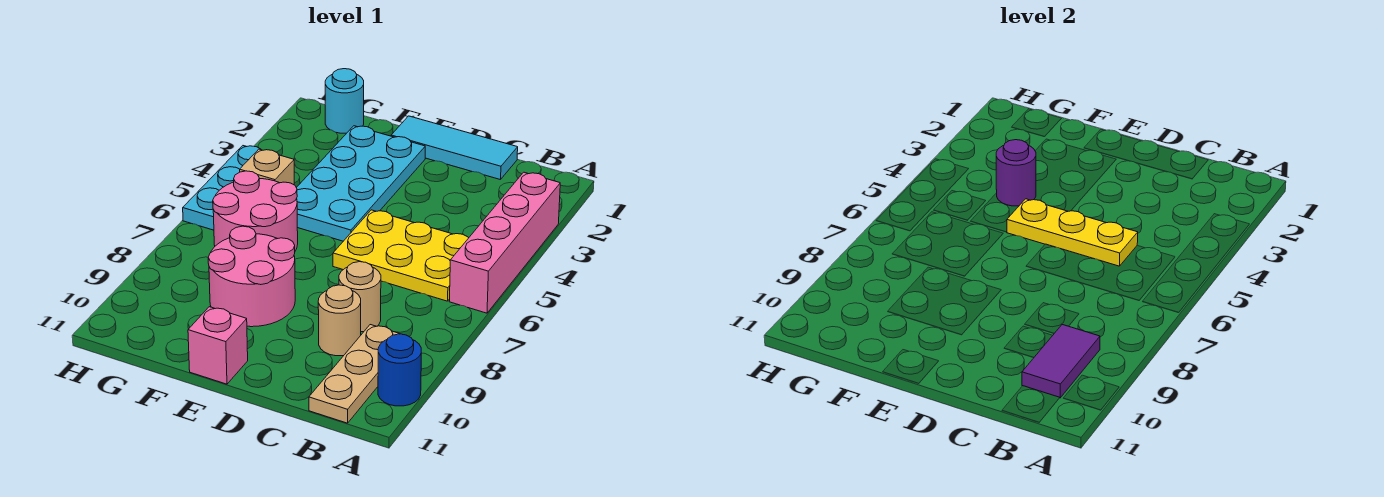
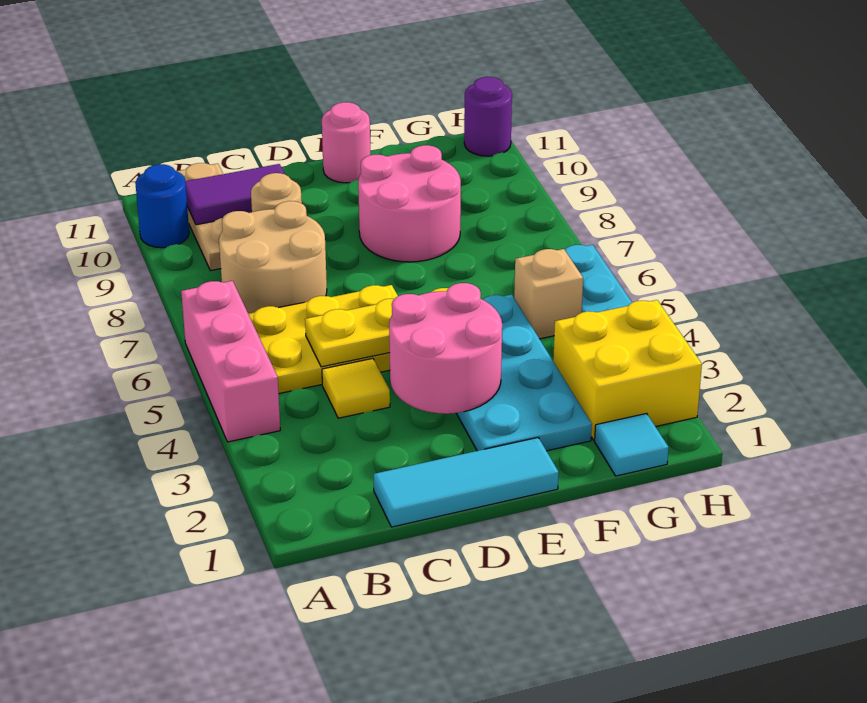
pink brick A3:A6 level 1 -> pink brick A4:A6 level 1
purple tile B9:B10 level 2 -> purple tile B10:C10 level 2
none -> yellow tile C4 level 1
tan round brick C8 level 1 -> tan round brick B7:C8 level 1
pink brick E11 level 1 -> pink round brick E11 level 1
purple round brick F4 level 2 -> purple round brick H11 level 1
pink round brick F6:G7 level 1 -> pink round brick D3:E4 level 2
cyan round brick G1 level 1 -> cyan tile G1 level 1
none -> yellow brick G2:H3 level 1

